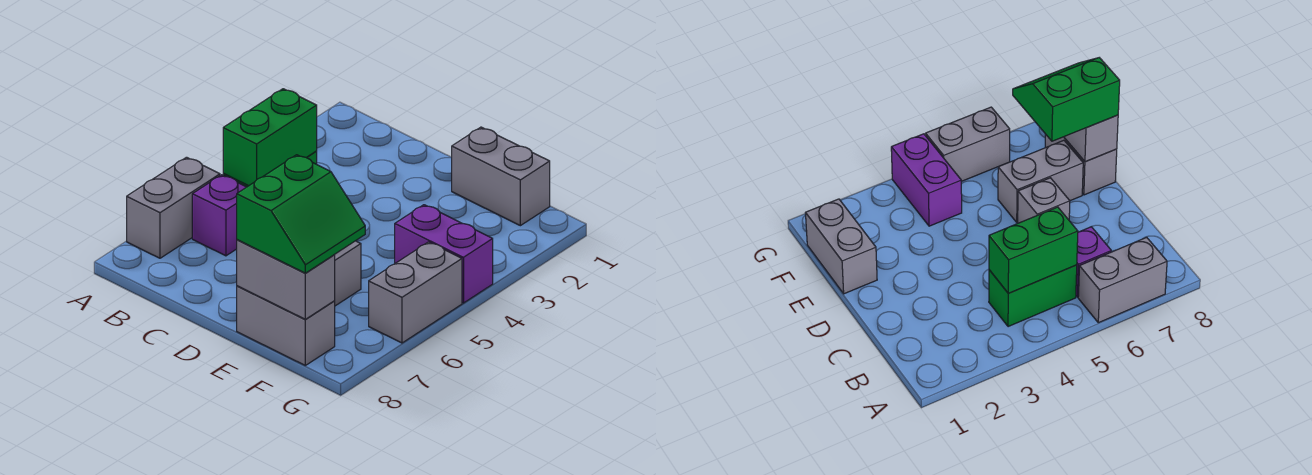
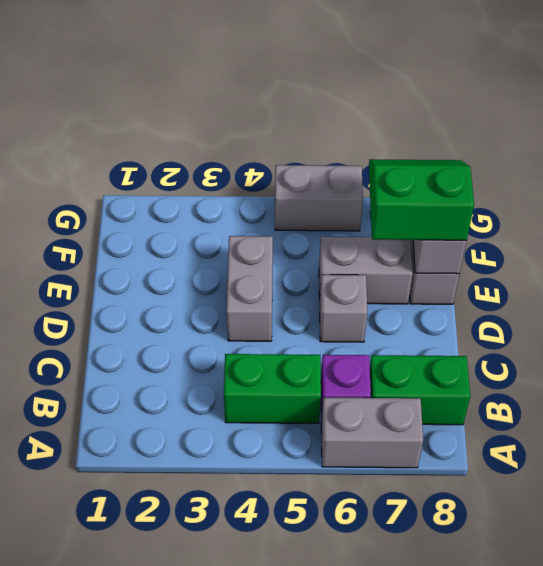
green brick B4:B5 level 2 -> green brick B7:B8 level 1
grey brick E1:F1 level 1 -> grey brick D4:E4 level 1
purple brick F4:G4 level 1 -> none

